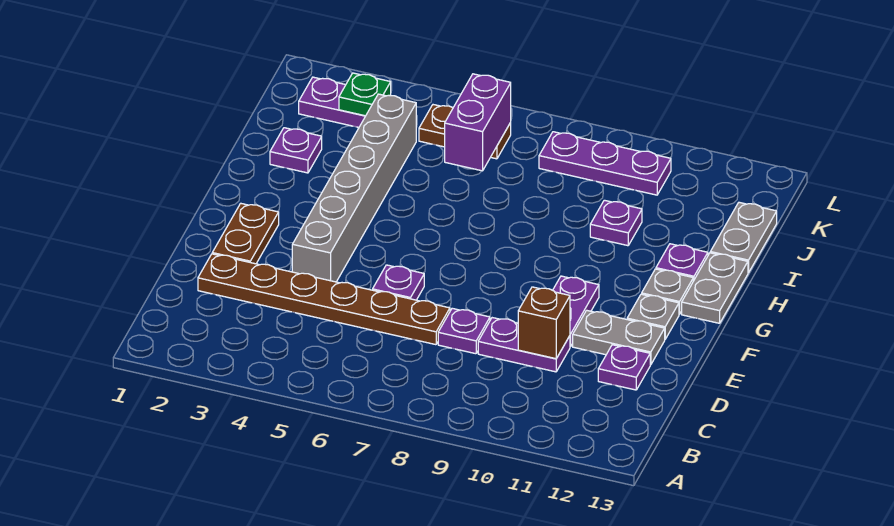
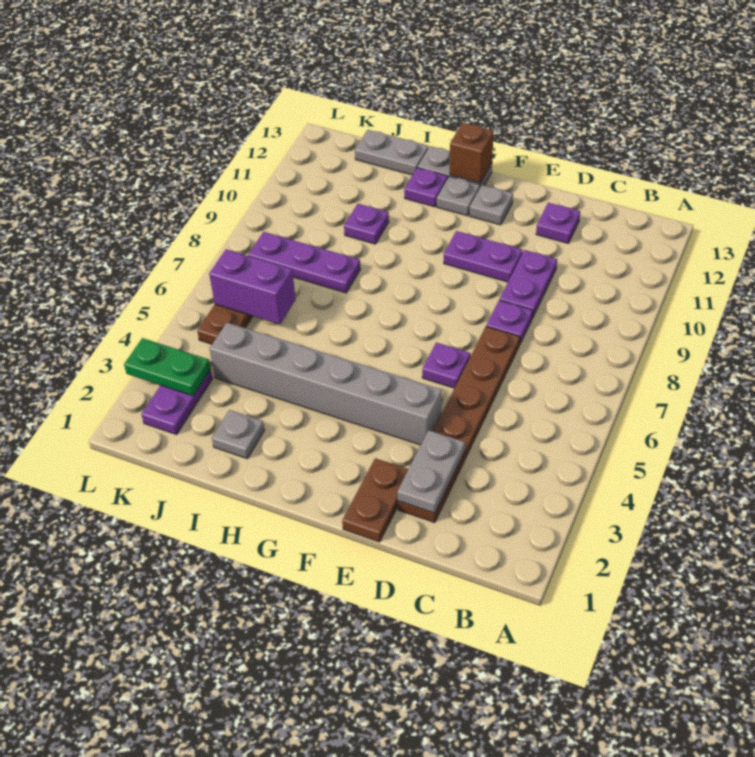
brown brick D10 level 2 -> brown brick G13 level 2
brown plate E2:F2 level 1 -> brown plate E1:E2 level 1
grey plate E11:E12 level 1 -> grey plate D2:D3 level 2
purple plate I2 level 1 -> grey plate I2 level 1
green plate K3 level 2 -> green plate K3:L3 level 2
purple plate K8:K10 level 1 -> purple plate I8:K8 level 1

